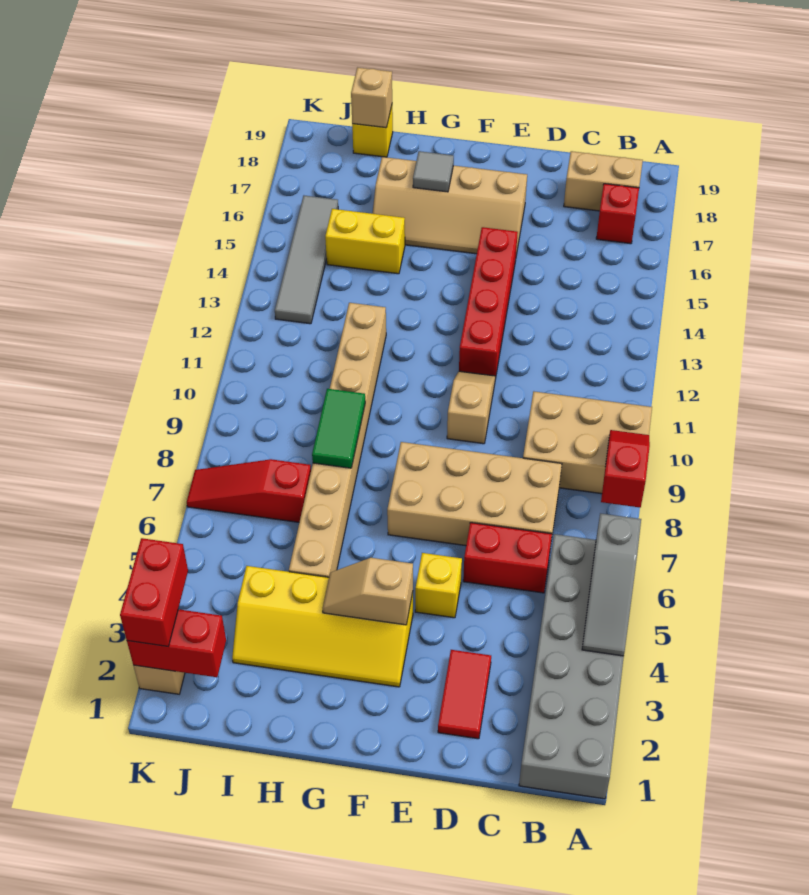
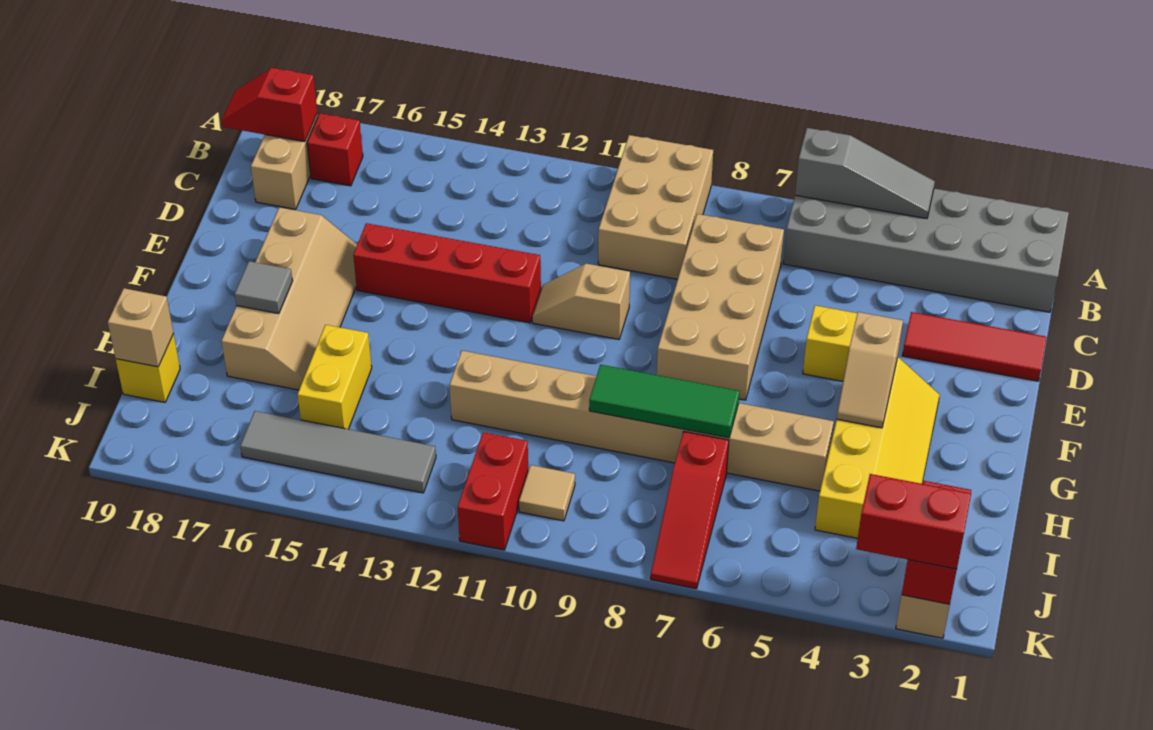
red slope A8:A9 level 2 top 8 -> red slope B18:B19 level 2 top 18
red brick C6:D6 level 1 -> red brick J11:K11 level 1
red tile D2:D3 level 1 -> red tile D1:D3 level 1
green tile H8:H9 level 2 -> green tile H7:H9 level 2
none -> tan tile J10 level 1

